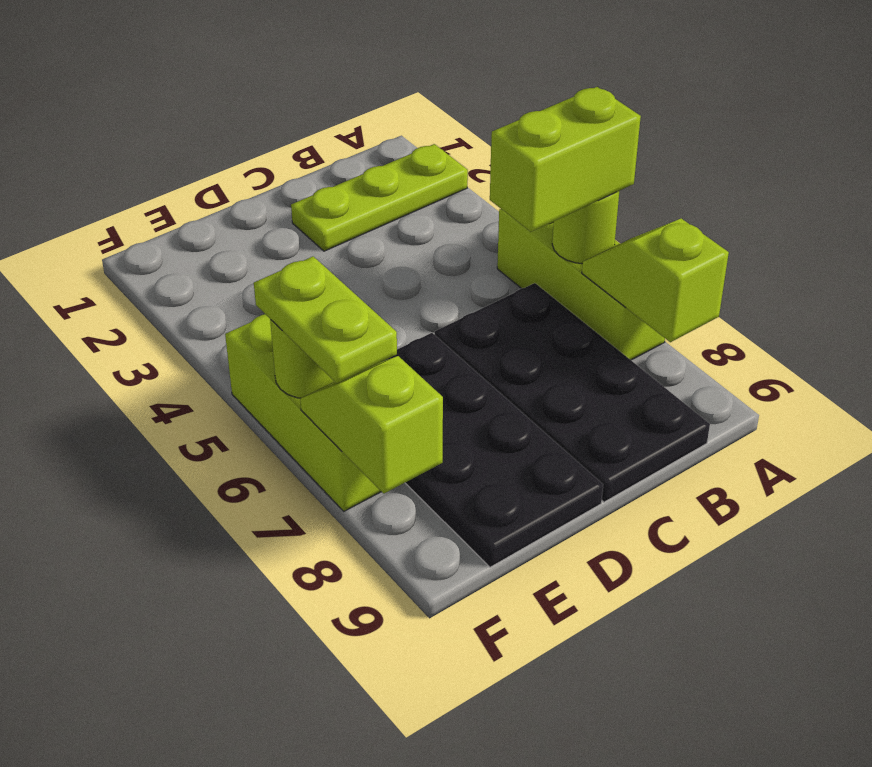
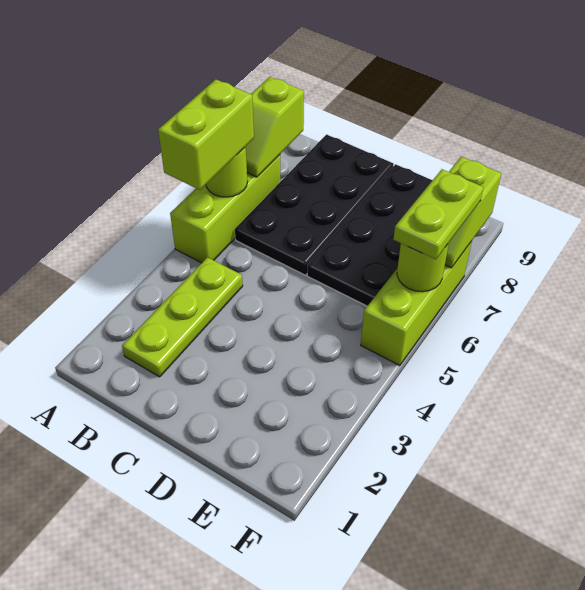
lime plate A2:C2 level 1 -> lime plate B2:B4 level 1
lime brick A6:B6 level 3 -> lime brick A5:A6 level 3

